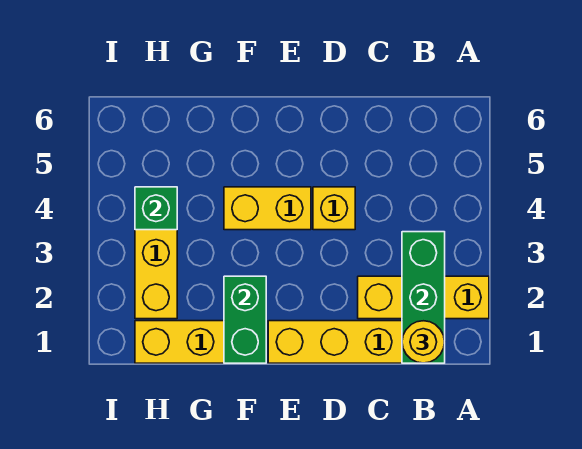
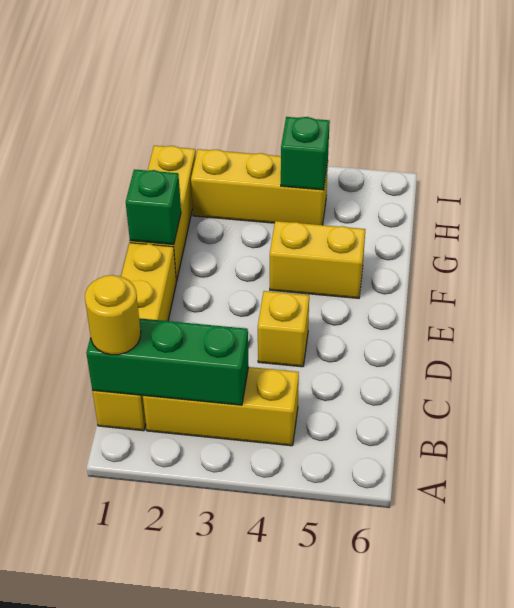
yellow brick A2:C2 level 1 -> yellow brick B2:B4 level 1
yellow brick E4:F4 level 1 -> yellow brick F4:F5 level 1
green brick F1:F2 level 2 -> green brick F1 level 2

